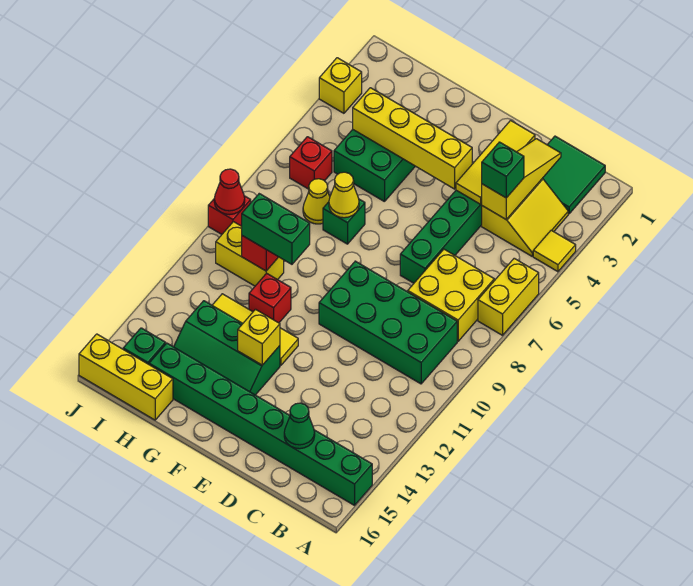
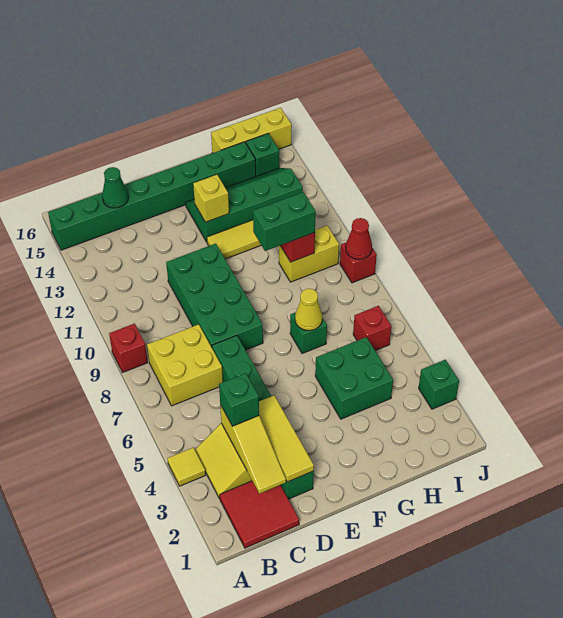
yellow brick A6:A7 level 1 -> none
green tile B1:C2 level 1 -> red tile B1:C2 level 1
green brick B9:E10 level 1 -> green brick D8:E11 level 1
yellow brick E4:H4 level 2 -> none
green slope F13:H14 level 1 top 13 -> green slope F13:I14 level 1 top 13
red brick G11 level 1 -> red brick A9 level 1
yellow cone H7 level 1 -> none
yellow brick J3 level 1 -> green brick J3 level 1

